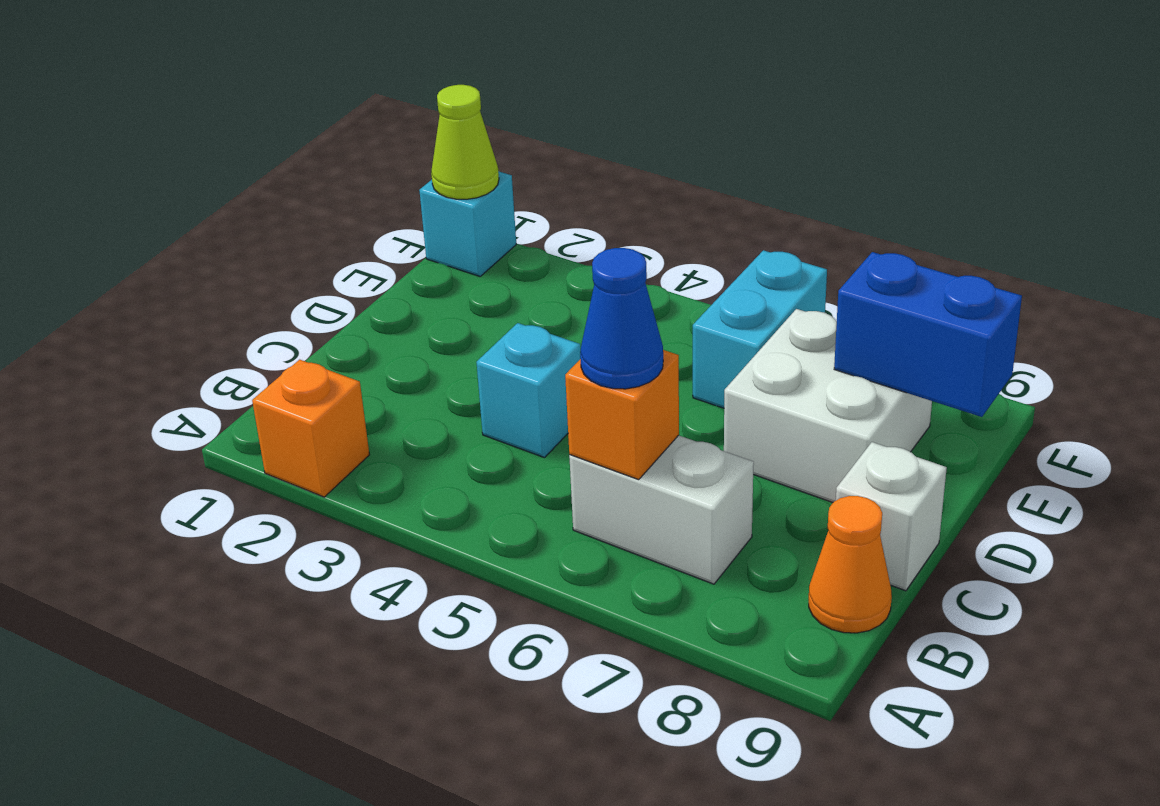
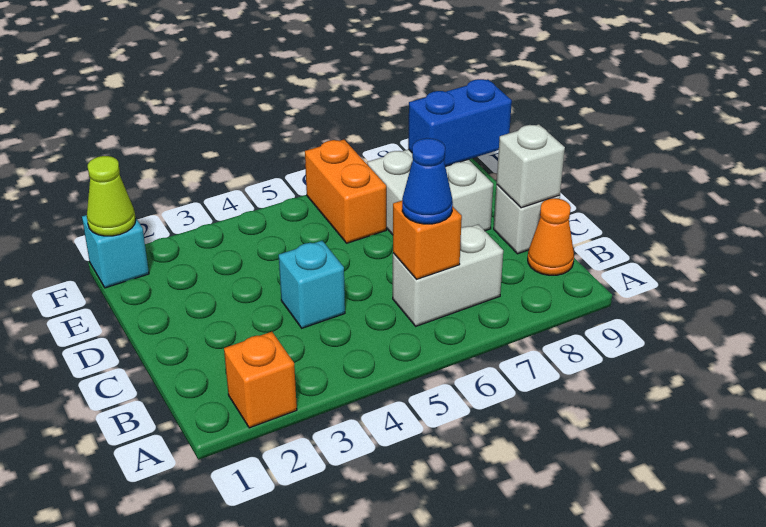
none -> white brick C9 level 2
cyan brick E6:F6 level 1 -> orange brick E6:F6 level 1

